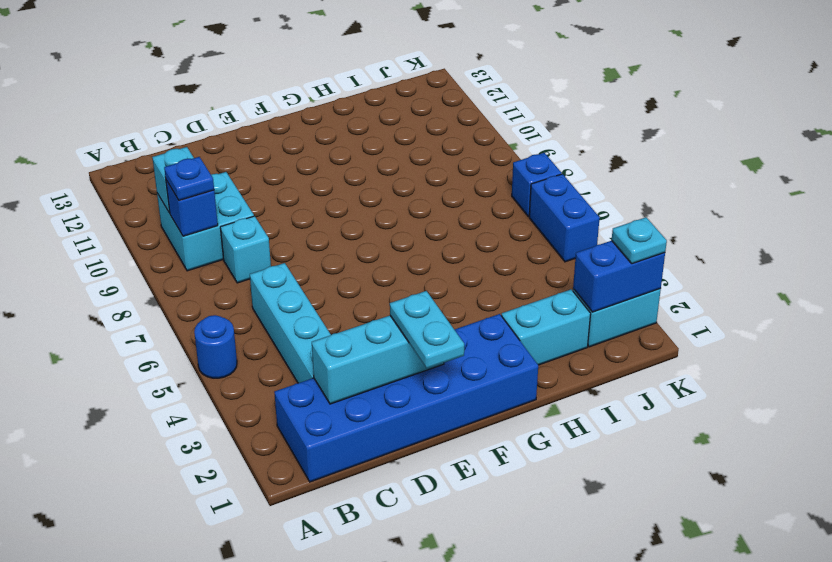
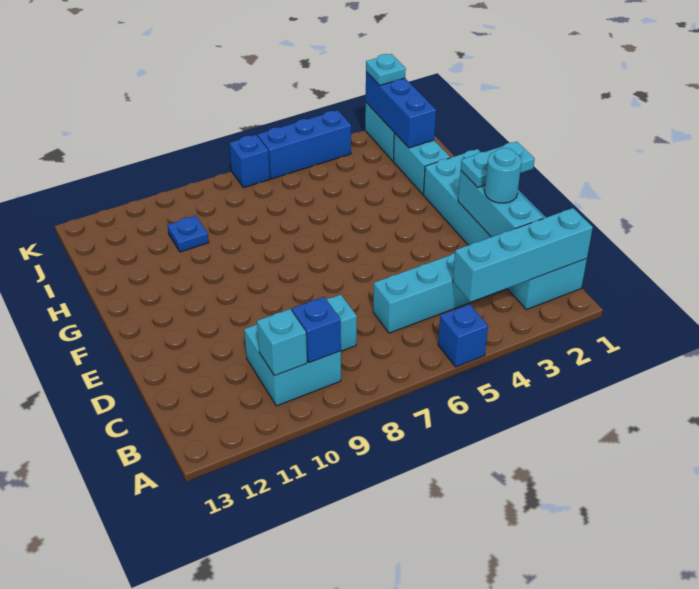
blue round brick A5 level 1 -> blue brick A5 level 1
blue brick B1:G2 level 1 -> cyan brick B1:G2 level 1
none -> cyan brick B1:B4 level 2
blue plate B9 level 3 -> blue plate I10 level 1
none -> cyan round brick D2 level 3
blue brick J2:K2 level 2 -> blue brick I2:K2 level 2
blue brick K5:K6 level 1 -> blue brick K4:K6 level 1

